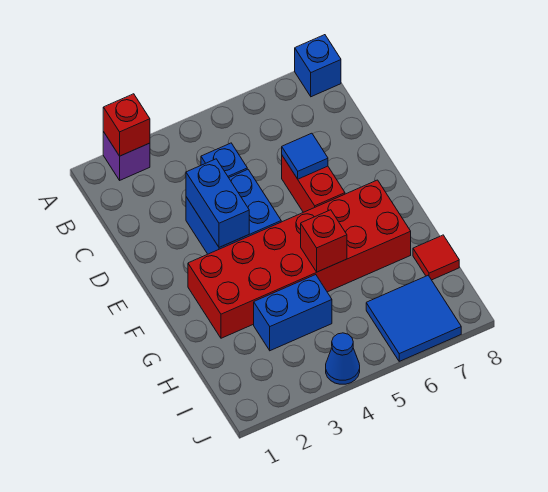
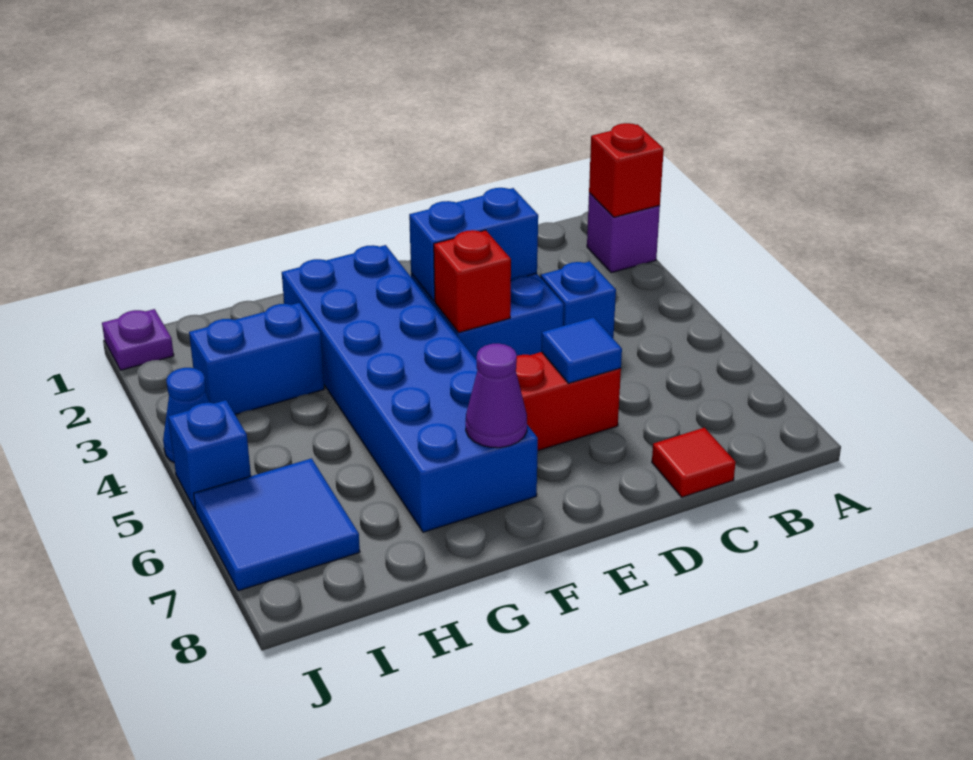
blue brick A8 level 1 -> blue brick J5 level 1
red brick F2:G7 level 1 -> blue brick F2:G7 level 1
none -> purple cone F7 level 2
red brick G5 level 2 -> red brick E4 level 2
blue brick H3:H4 level 1 -> blue brick H3:I3 level 1
red tile H8 level 1 -> red tile C8 level 1
none -> purple plate J1 level 1

